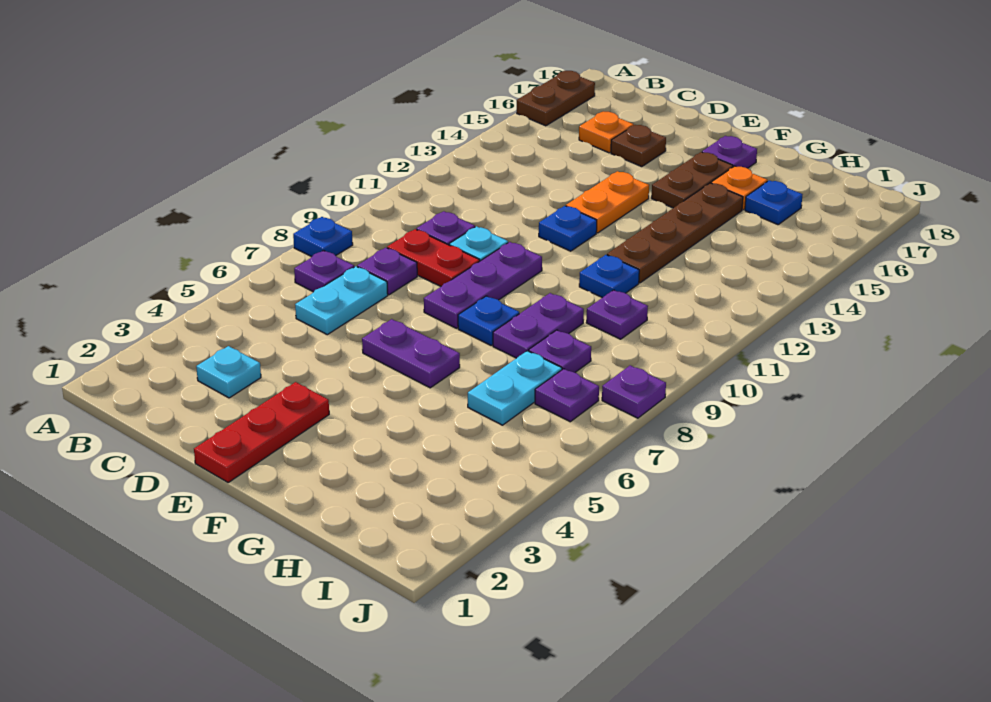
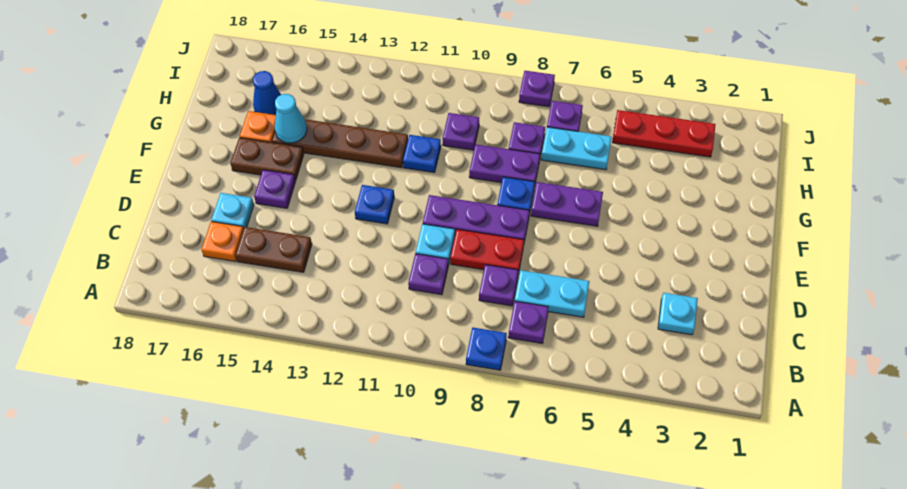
brown plate A16:A17 level 1 -> brown plate C14:C15 level 1
red plate C9:D9 level 1 -> red plate D8:D9 level 1
brown plate D16 level 1 -> cyan plate D16 level 1
red plate E1:E3 level 1 -> red plate I3:I5 level 1
purple plate E6:F6 level 1 -> purple plate F6:F7 level 1
orange plate E13:E14 level 1 -> none
purple plate F17 level 1 -> purple plate E15 level 1
none -> cyan cone G15 level 2
blue plate H16 level 1 -> blue cone H16 level 1

